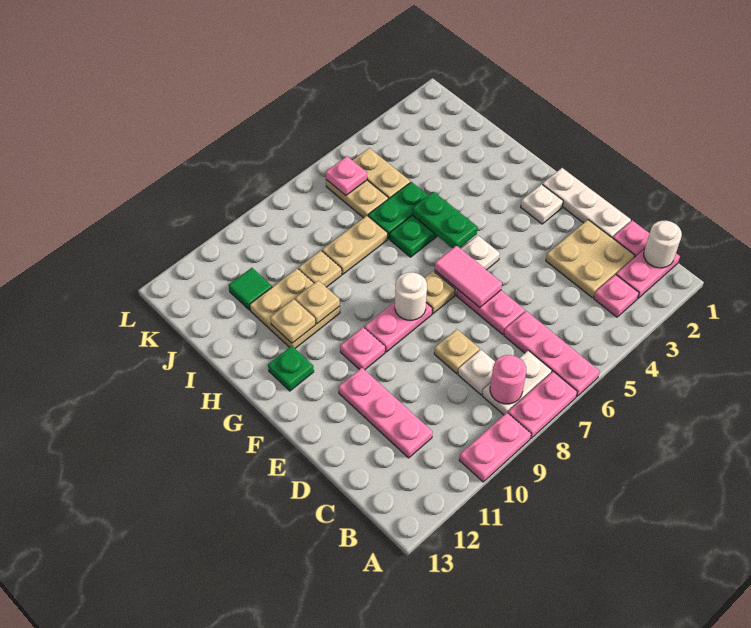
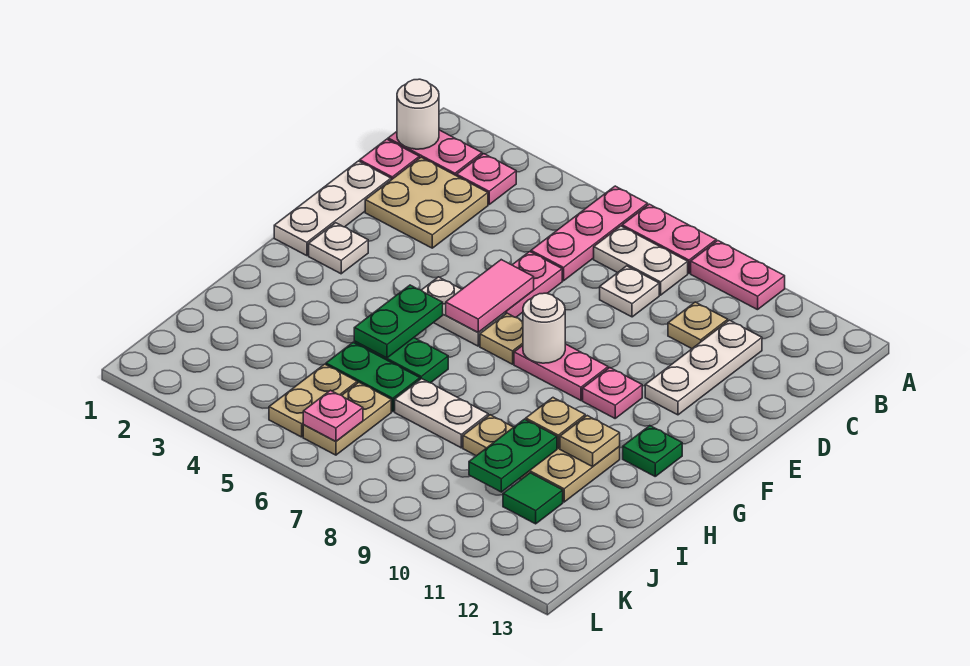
pink round brick B8 level 2 -> none
pink plate C11:E11 level 1 -> white plate C11:E11 level 1
tan plate D8 level 1 -> tan plate C10 level 1
tan plate I7:I8 level 1 -> white plate I7:I8 level 1
none -> green plate I10:J10 level 2

